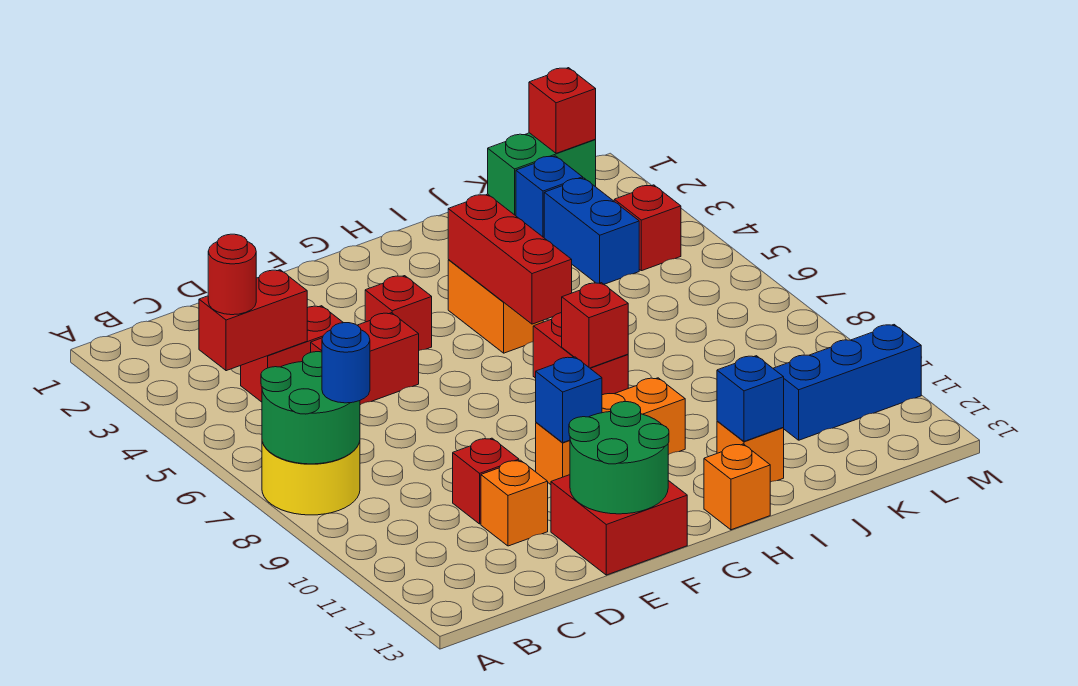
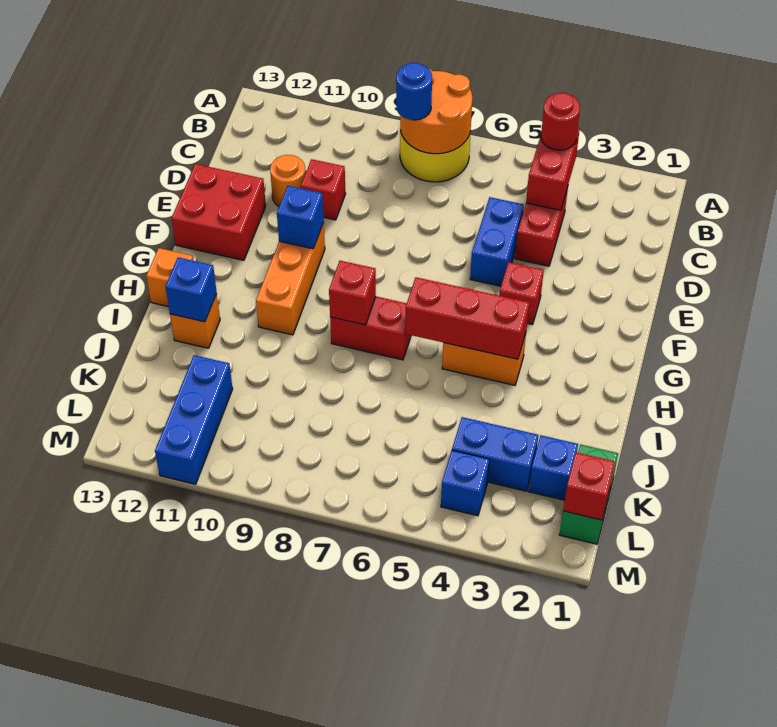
green round brick A7:B8 level 2 -> orange round brick A7:B8 level 2
red brick D5:E5 level 1 -> blue brick D5:E5 level 1
orange brick D11 level 1 -> orange round brick D11 level 1
green round brick E12:F13 level 2 -> none
red brick L4 level 1 -> blue brick L4 level 1

